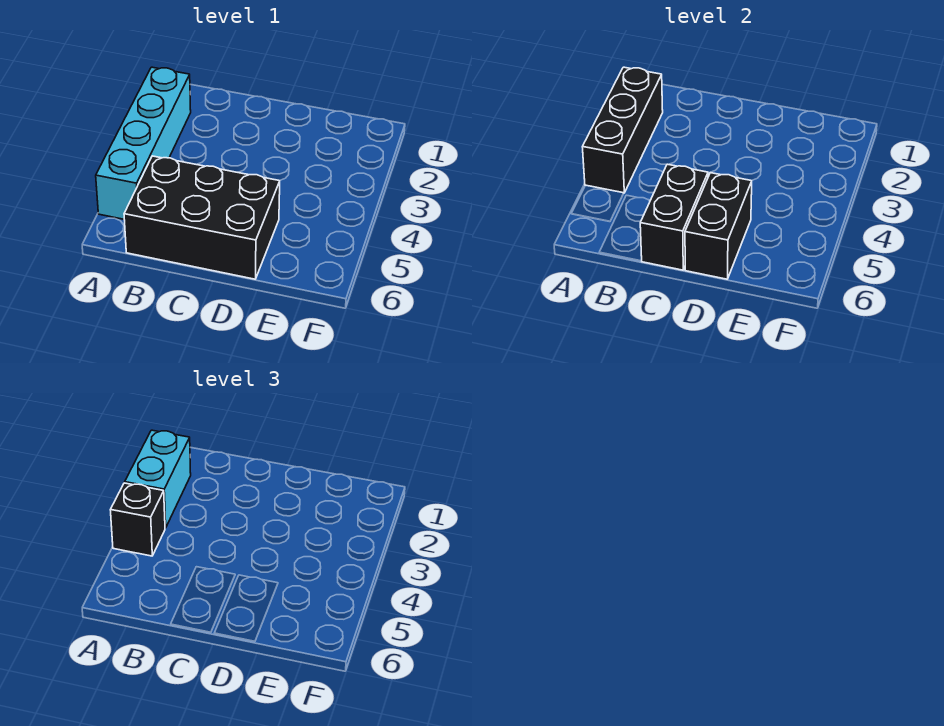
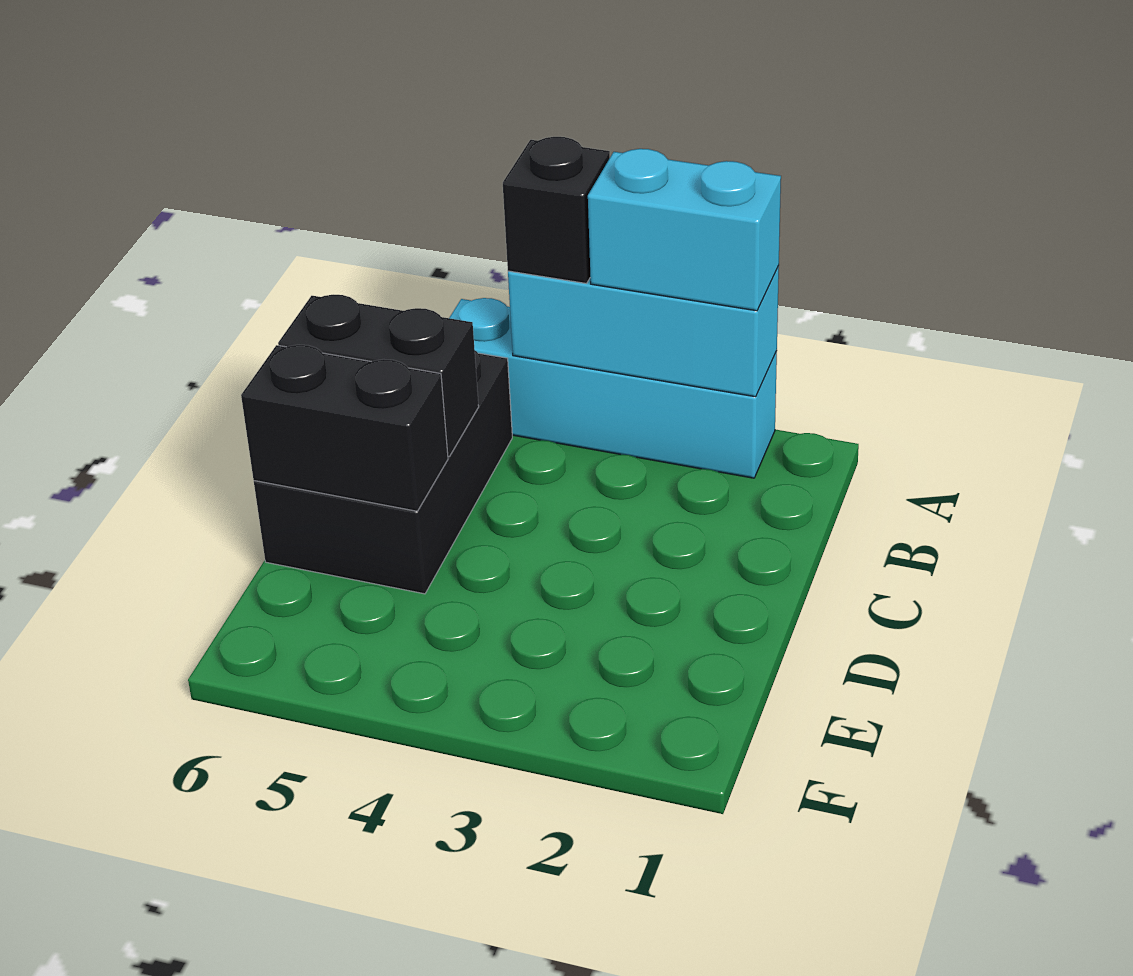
black brick A2:A4 level 2 -> cyan brick A2:A4 level 2

